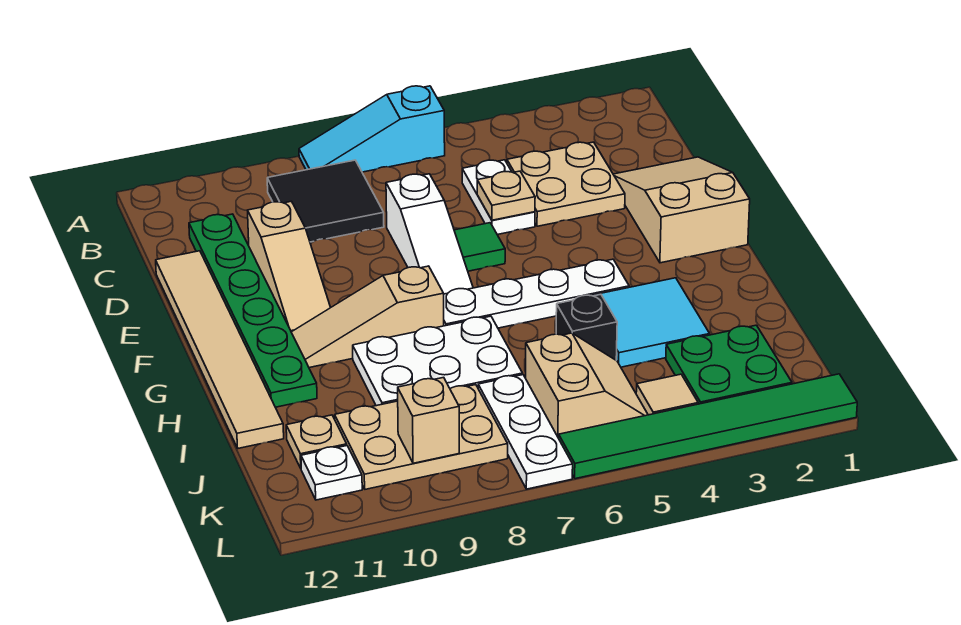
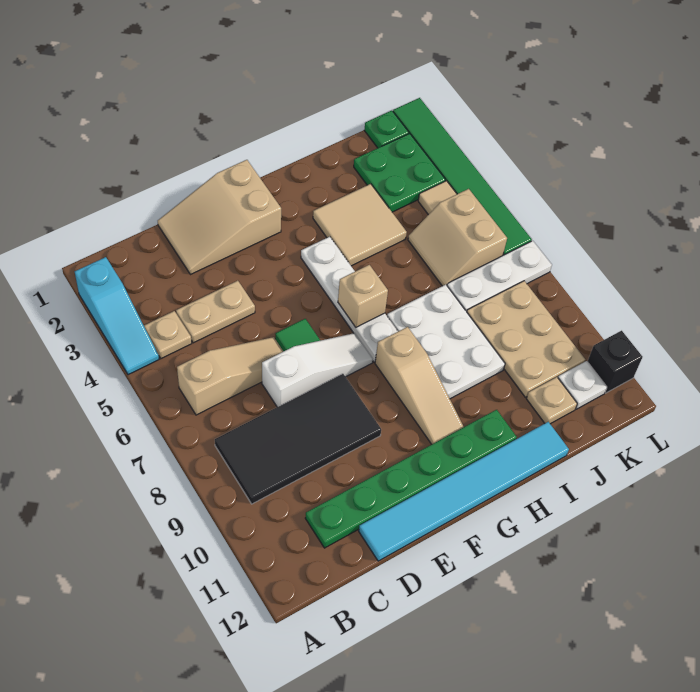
cyan slope A6:A8 level 1 top 6 -> cyan slope A2:A4 level 1 top 2
black tile B8:C9 level 1 -> black tile B8:E9 level 1
tan plate C3:D4 level 1 -> tan plate C4:D4 level 1
white plate C5:D5 level 1 -> none
tan plate D5 level 2 -> tan plate B4 level 1
tan slope D10:F10 level 1 top D -> tan slope B6:D6 level 1 top B
tan tile D12:I12 level 1 -> cyan tile D12:I12 level 1
cyan tile H3:I4 level 1 -> tan tile H3:I4 level 1
black brick I5 level 1 -> black brick L11 level 1
tan slope J5:K6 level 1 top 6 -> tan slope J5:K6 level 1 top K
none -> green plate K1 level 1
tan brick K9 level 2 -> tan brick G6 level 2

